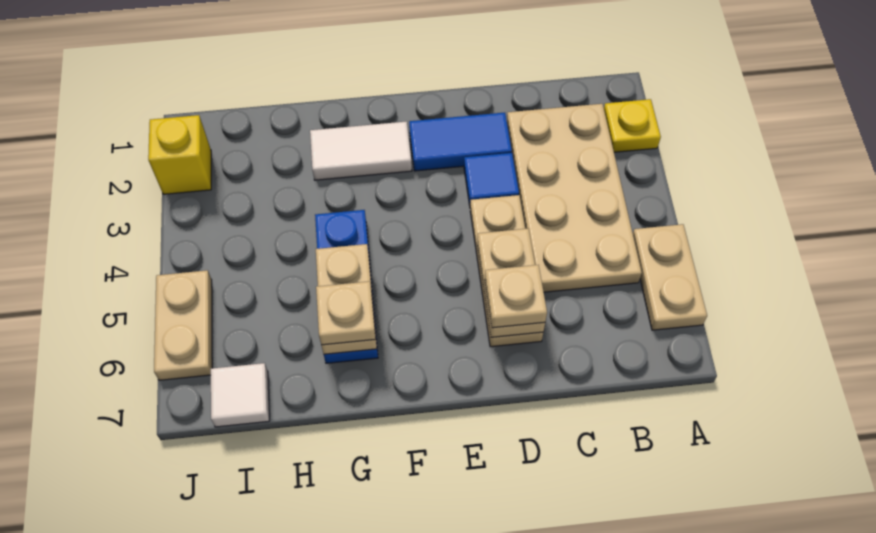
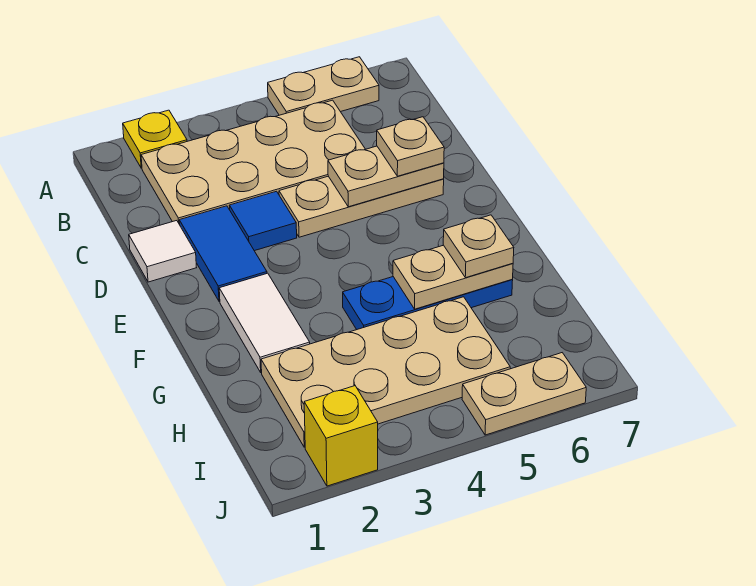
none -> tan plate H2:I5 level 1
white tile I7 level 1 -> white tile D1 level 1

